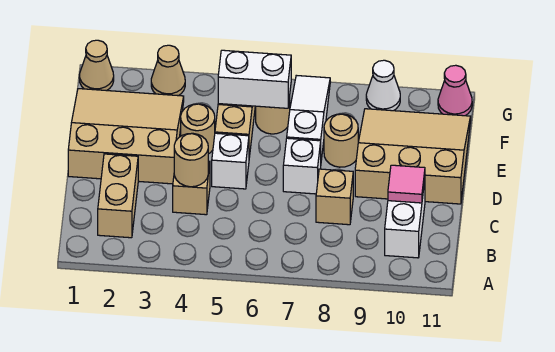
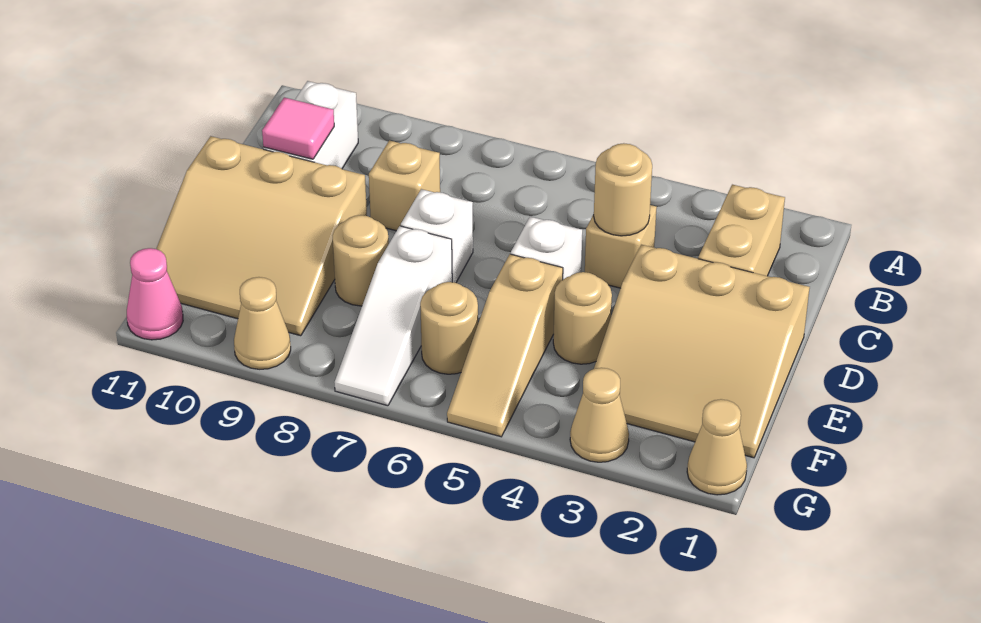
white brick F5:F6 level 2 -> none
white cone G9 level 1 -> tan cone G9 level 1

